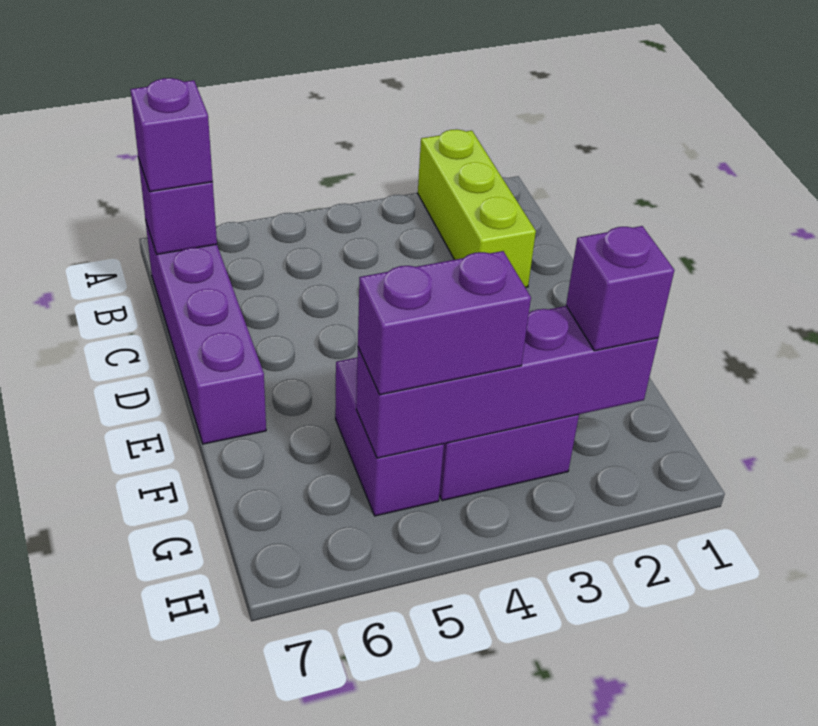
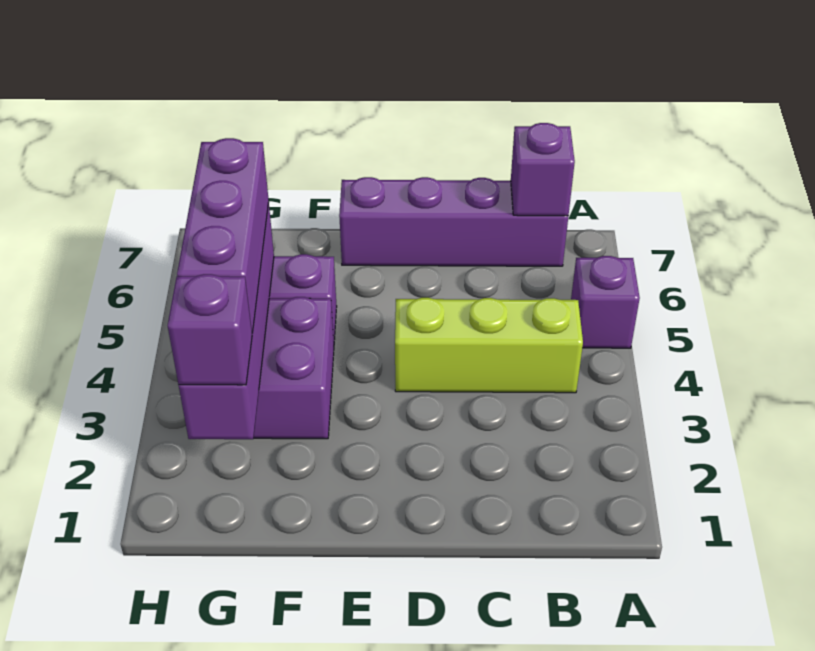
lime brick A2:C2 level 1 -> lime brick B4:D4 level 1
purple brick B7 level 3 -> purple brick A5 level 1
purple brick G4:G5 level 3 -> purple brick G3:G5 level 3

